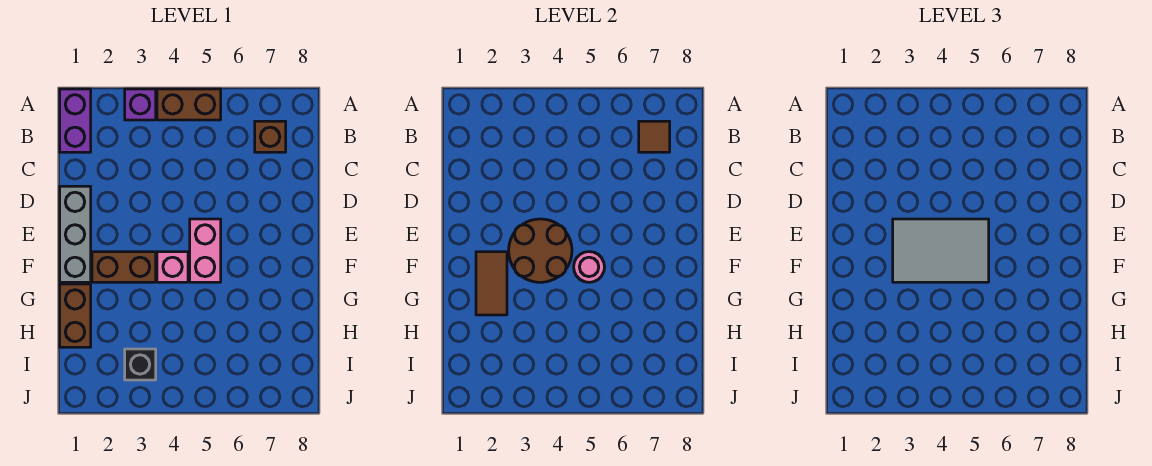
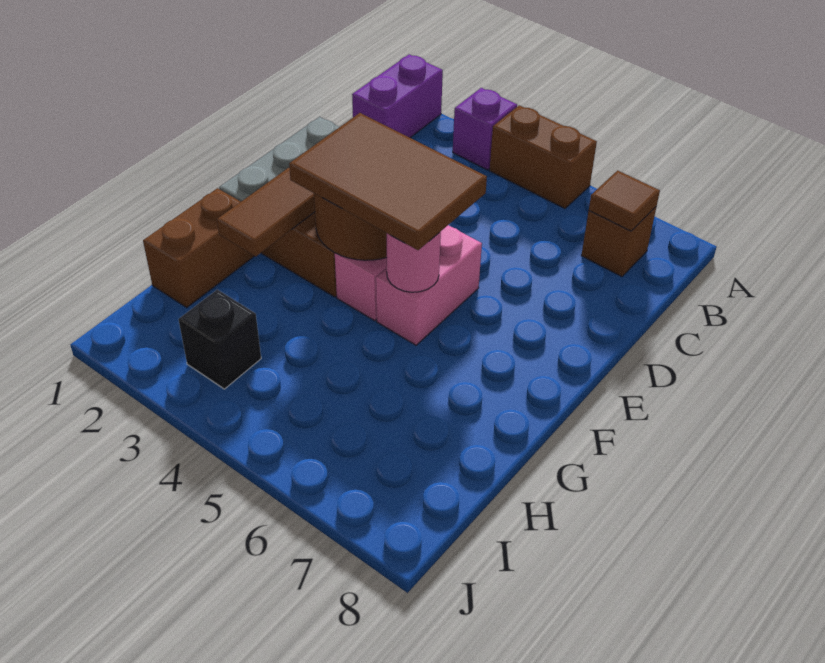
grey tile E3:F5 level 3 -> brown tile E3:F5 level 3

